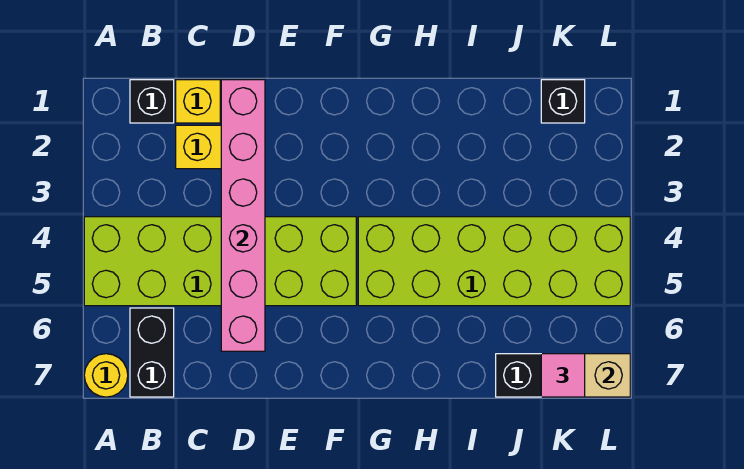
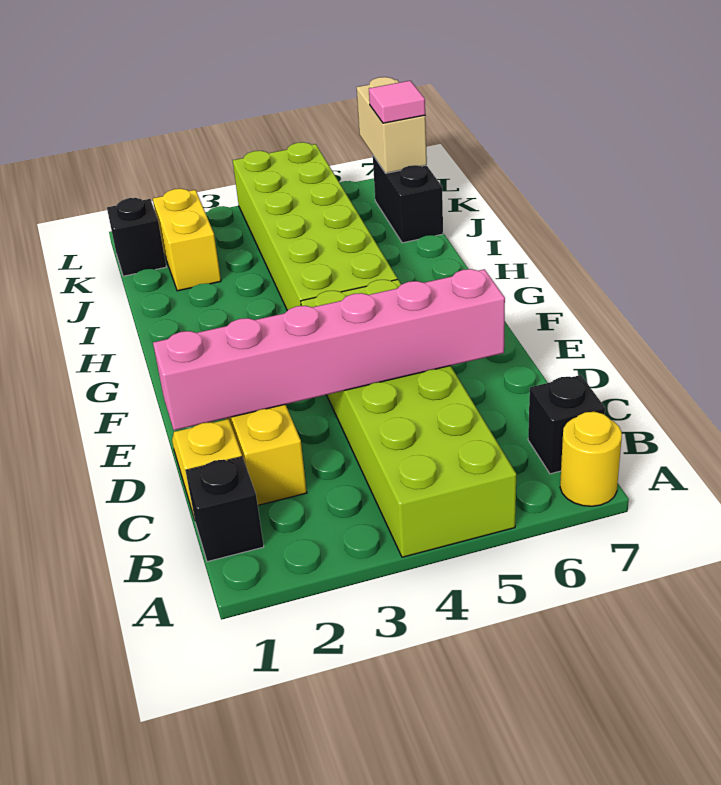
black brick B6:B7 level 1 -> black brick B7 level 1
none -> yellow brick J2:K2 level 1

